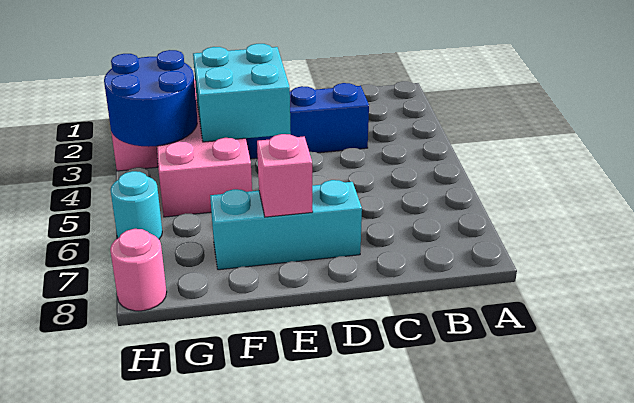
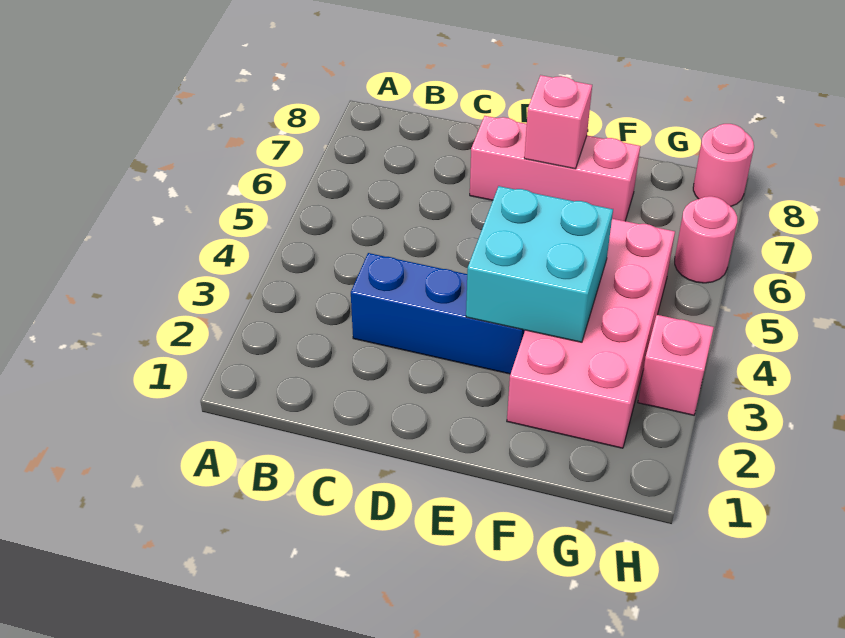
cyan brick D7:F7 level 1 -> pink brick D7:F7 level 1
blue round brick G3:H4 level 2 -> none
cyan round brick H6 level 1 -> pink round brick H6 level 1

